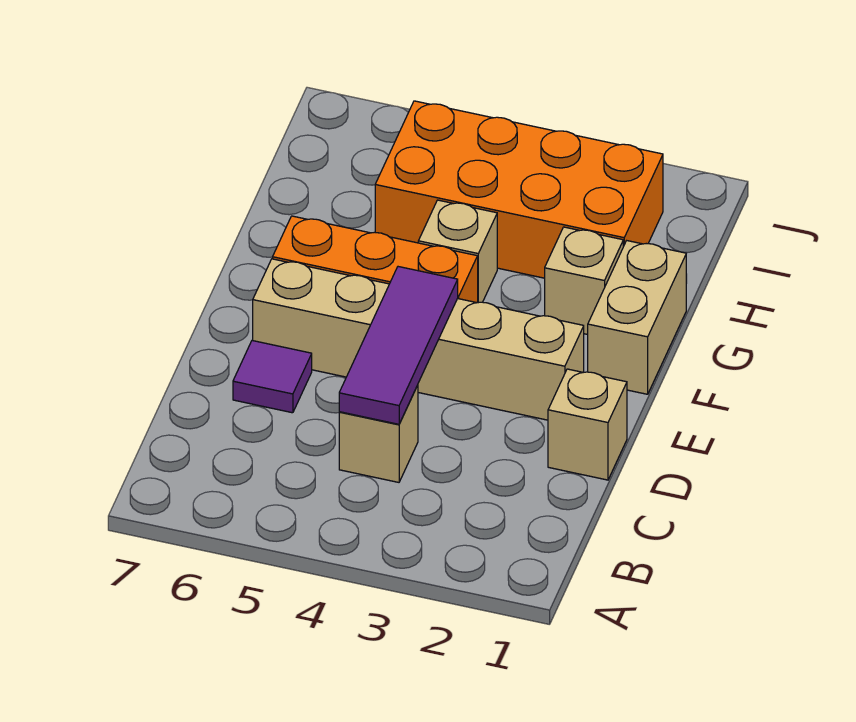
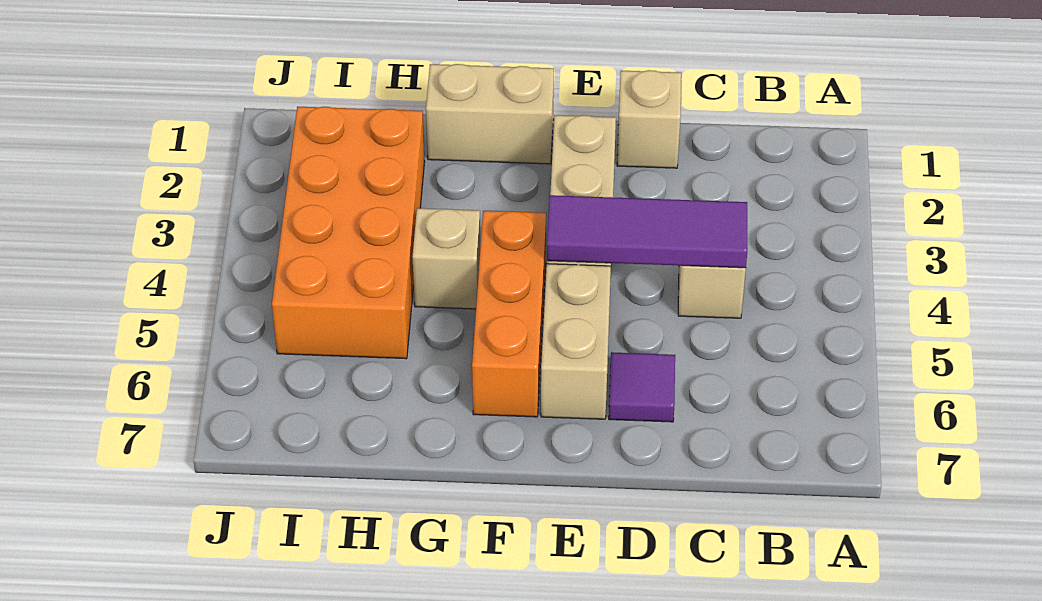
tan brick G2 level 1 -> none

